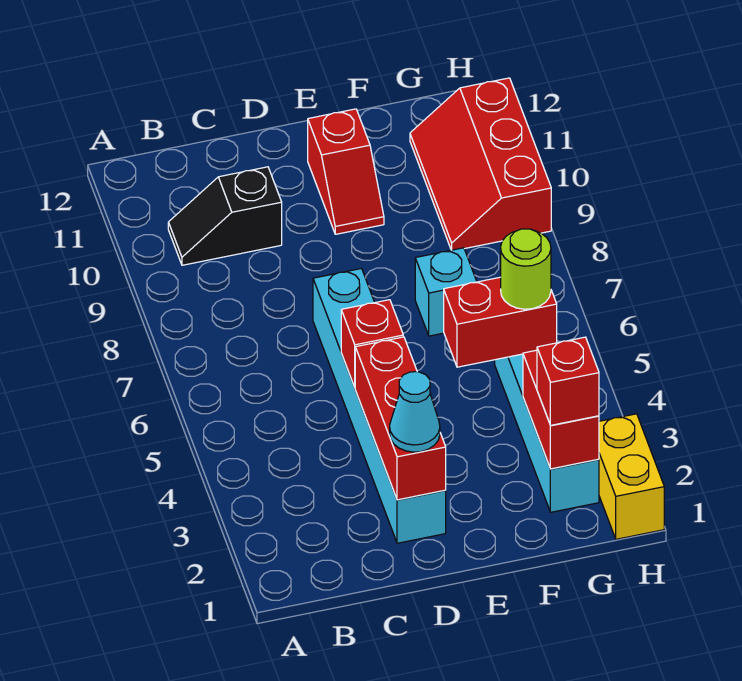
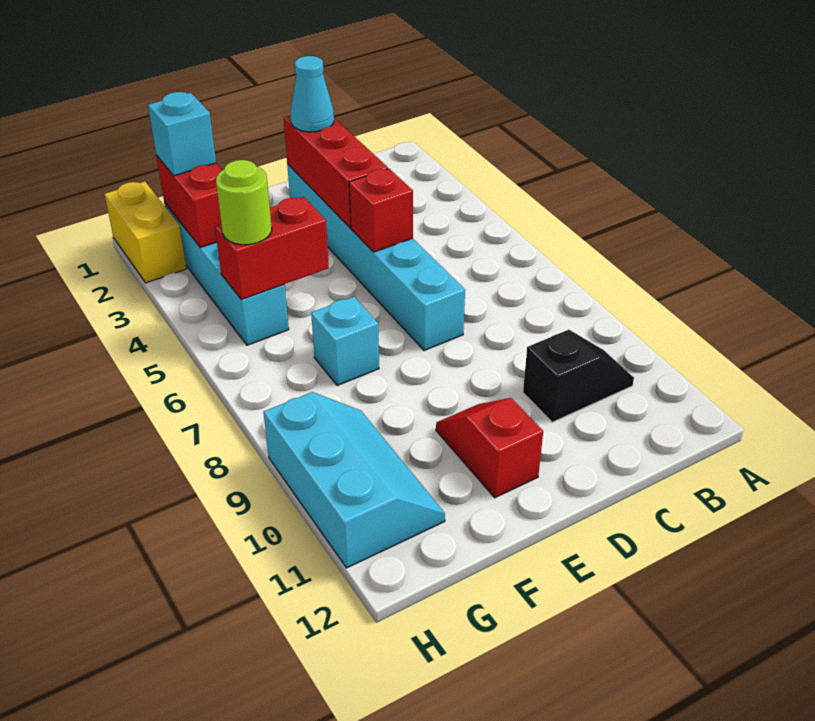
red brick G2 level 3 -> cyan brick G2 level 3
red slope G9:H11 level 1 top H -> cyan slope G9:H11 level 1 top H

